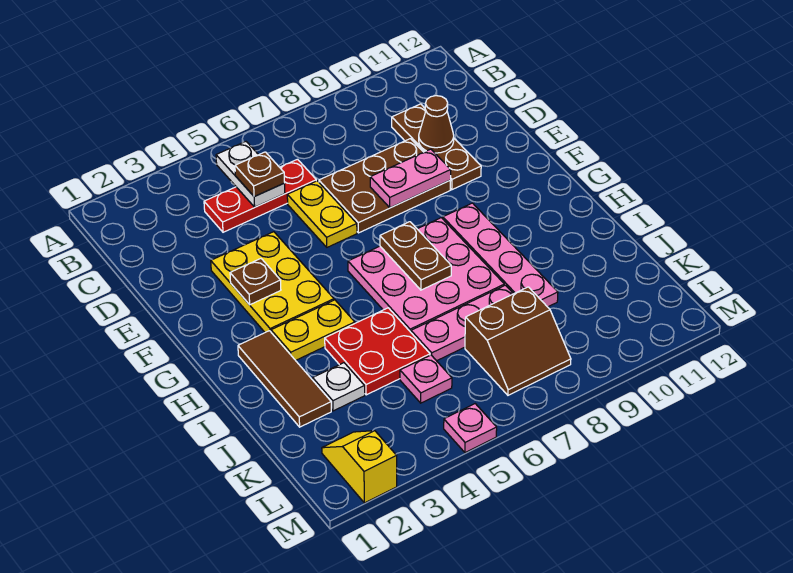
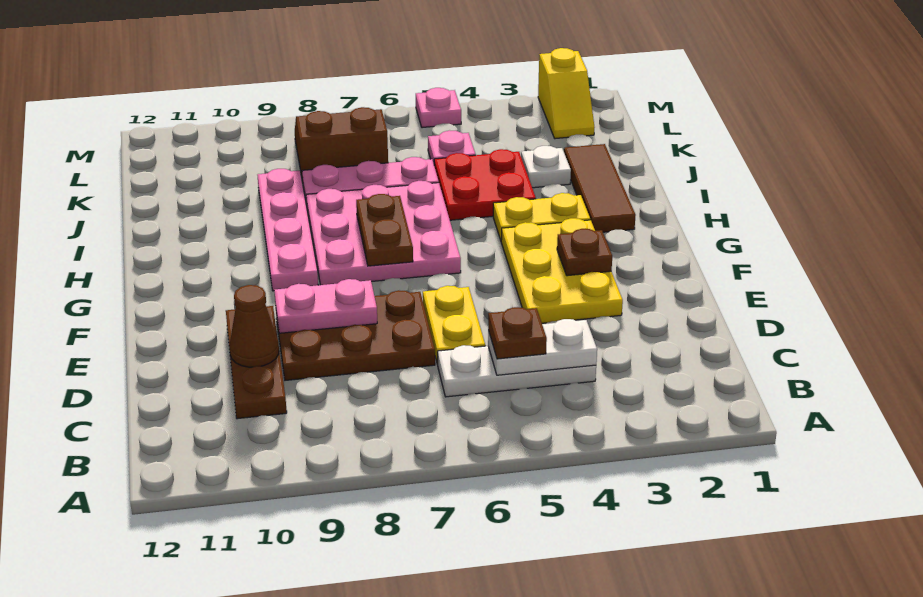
white plate B5:C5 level 2 -> white plate C4:C5 level 2
red plate C4:C6 level 1 -> white plate C4:C6 level 1

